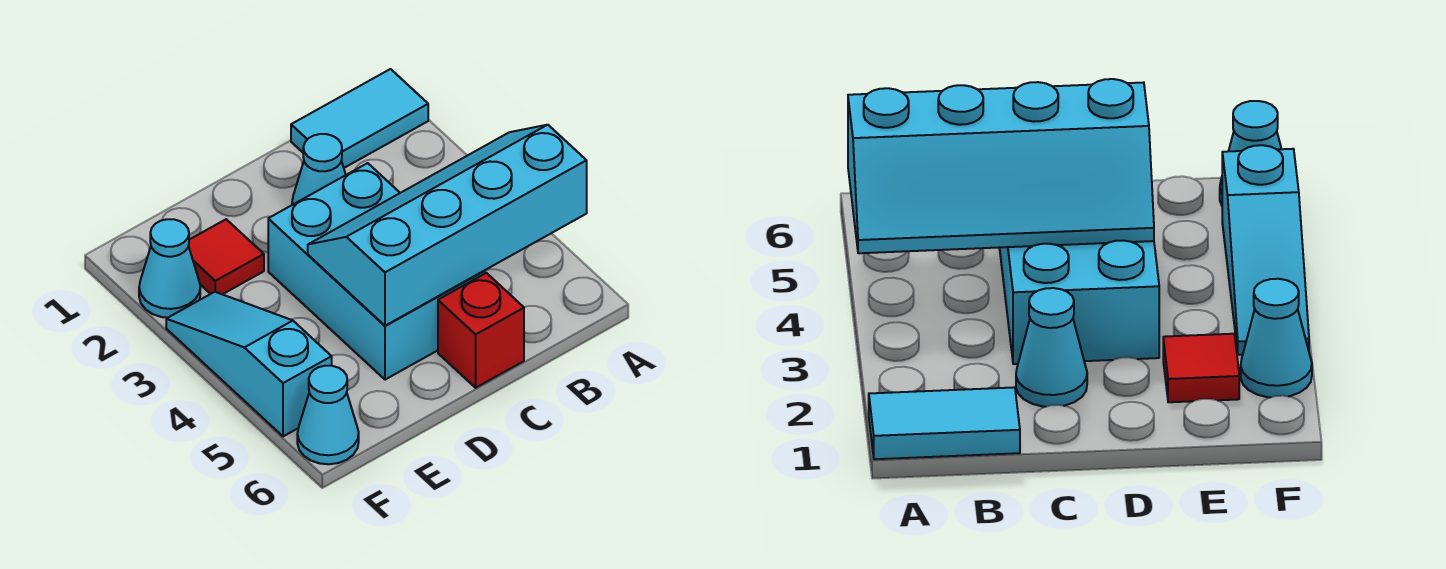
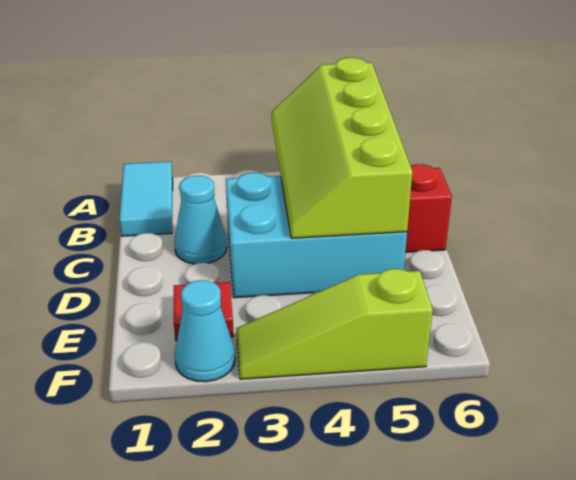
cyan slope A4:D5 level 2 top 5 -> lime slope A4:D5 level 2 top 5
cyan slope F3:F5 level 1 top 5 -> lime slope F3:F5 level 1 top 5
cyan cone F6 level 1 -> none

